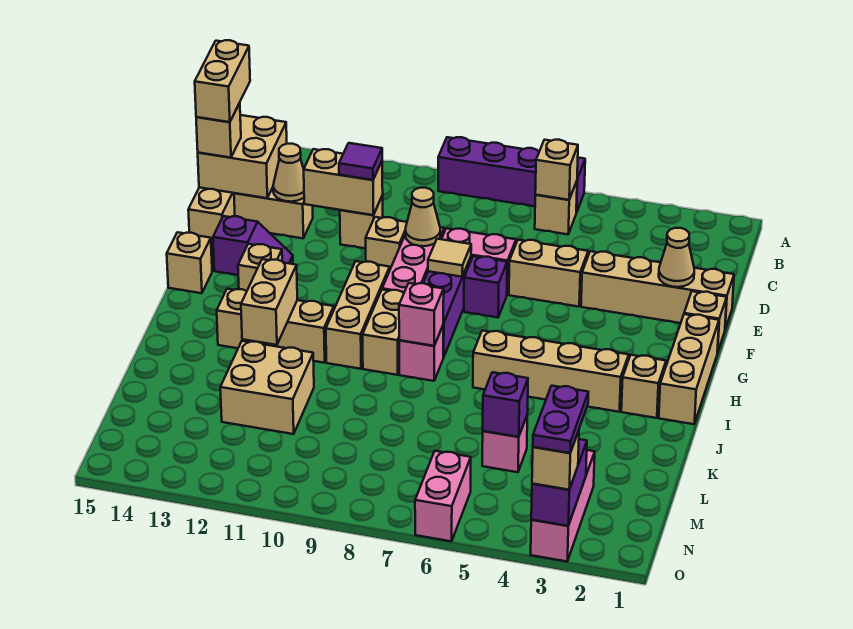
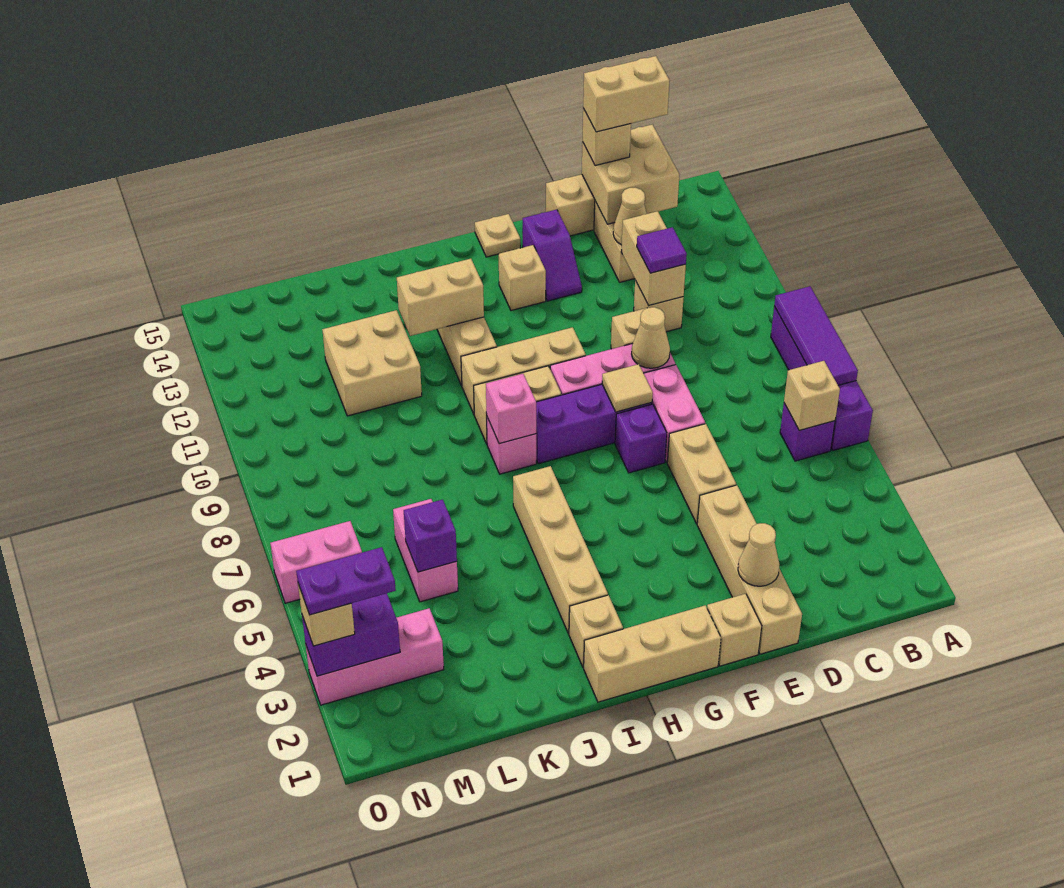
none -> purple tile A7:A9 level 2
tan brick B6 level 1 -> purple brick B6 level 1
tan brick G15 level 1 -> tan plate G15 level 1
pink brick L5 level 1 -> pink brick L5:L6 level 1

